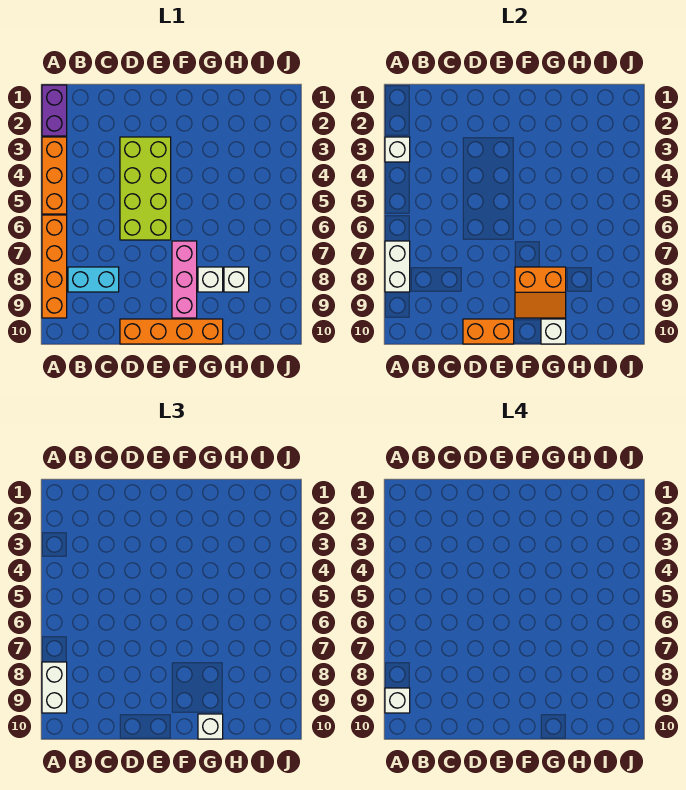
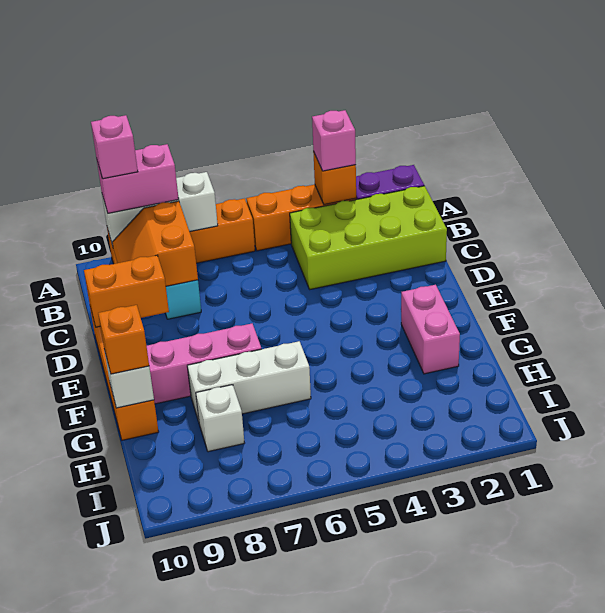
white brick A3 level 2 -> orange brick A3 level 2
none -> pink brick A3 level 3
white brick A7:A8 level 2 -> white brick A7:A9 level 2
white brick A8:A9 level 3 -> pink brick A8:A9 level 3
white brick A9 level 4 -> pink brick A9 level 4
lime brick D3:E6 level 1 -> lime brick B1:C4 level 1
orange brick D10:E10 level 2 -> orange brick D9:D10 level 2
none -> pink brick F2:G2 level 1
orange slope F8:G9 level 2 top 8 -> orange slope B8:C9 level 2 top 8
white brick G8 level 1 -> white brick G6:G8 level 1
white brick G10 level 3 -> orange brick G10 level 3

